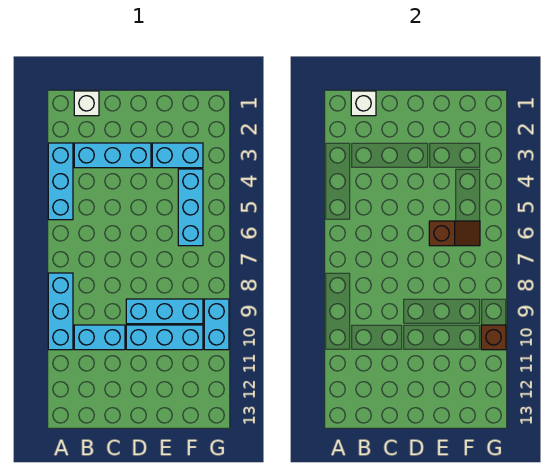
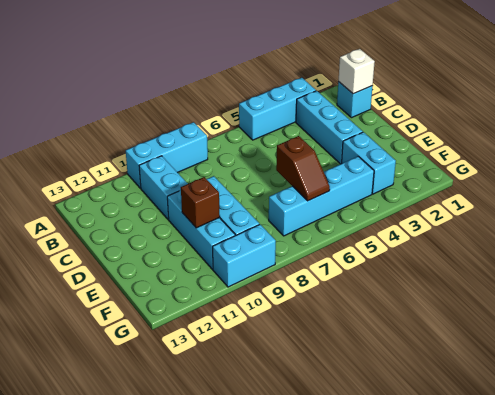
white brick B1 level 1 -> cyan brick B1 level 1
cyan brick F4:F6 level 1 -> cyan brick F4:F7 level 1
brown brick G10 level 2 -> brown brick E10 level 2

